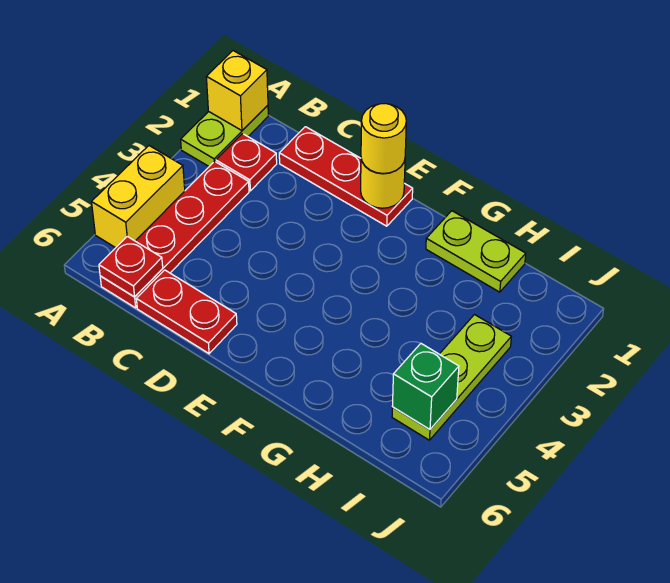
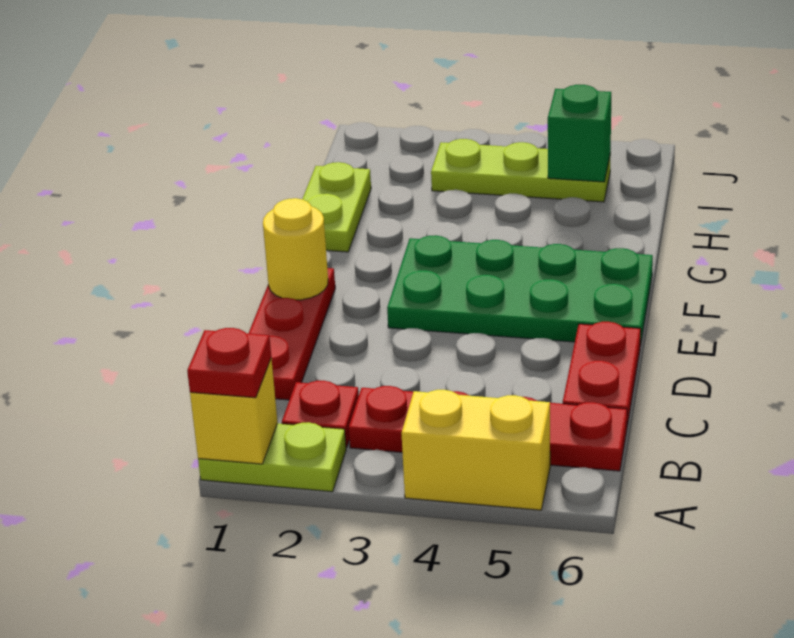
red plate B6 level 2 -> red plate A1 level 3
yellow round brick E1 level 3 -> none
none -> green plate E3:F6 level 1

